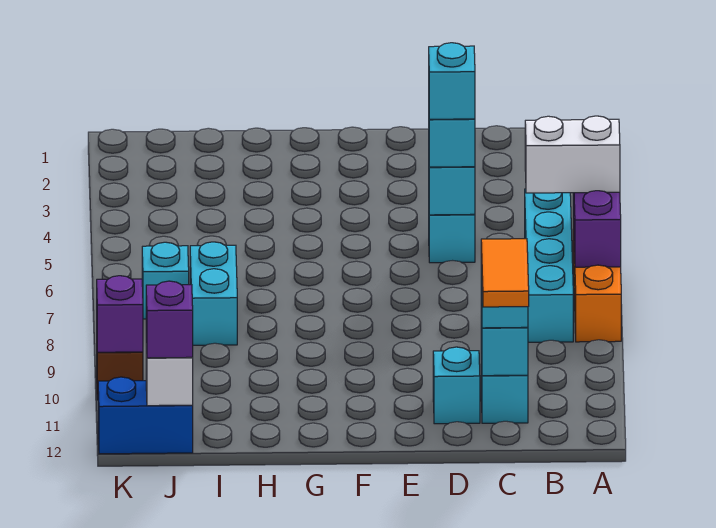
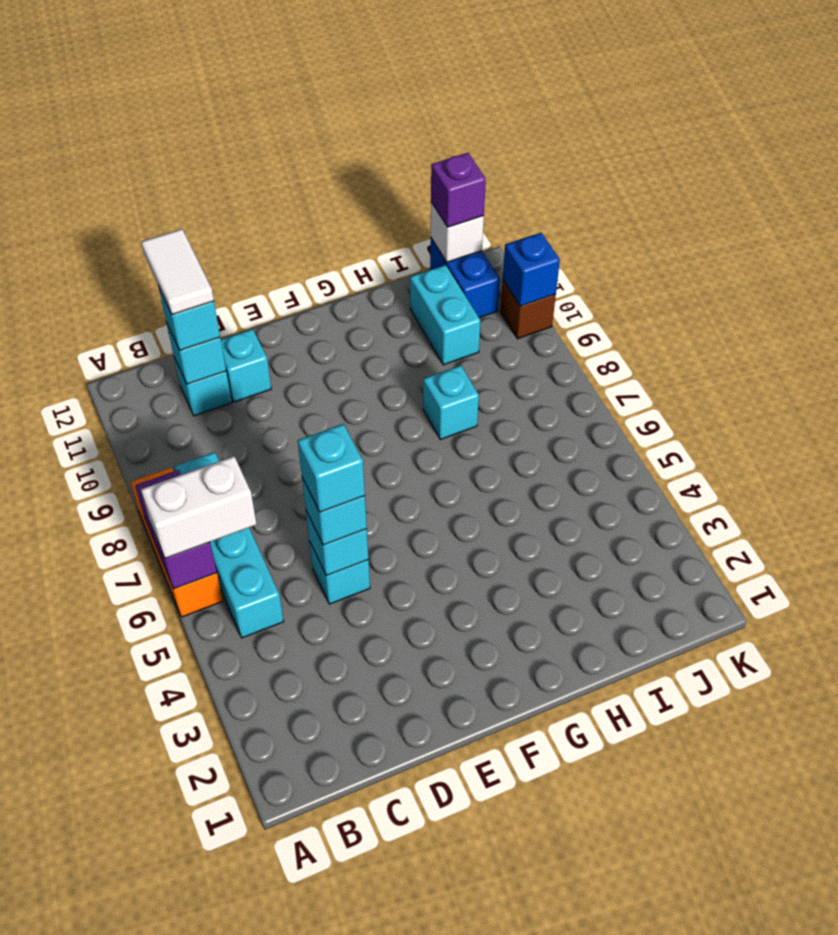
orange tile C11:C12 level 4 -> white tile C11:C12 level 4
cyan brick I7:I8 level 1 -> cyan brick I10:I11 level 1
cyan brick J7 level 1 -> cyan brick H8 level 1
blue brick J12:K12 level 1 -> blue brick J11:J12 level 1
purple brick K10 level 2 -> blue brick K10 level 2

